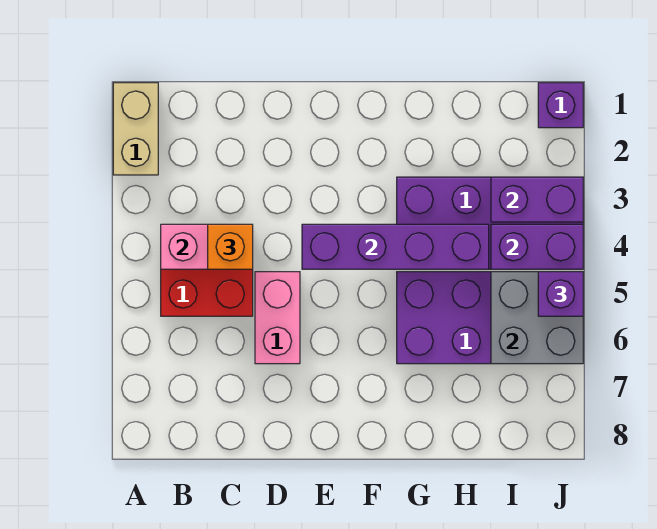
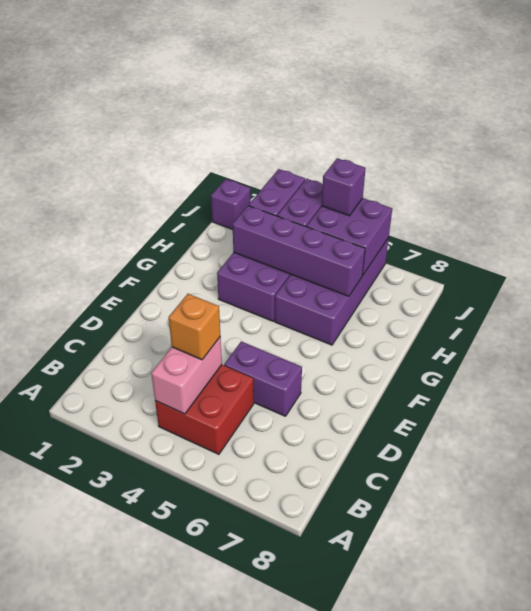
tan brick A1:A2 level 1 -> none
pink brick D5:D6 level 1 -> purple brick D5:D6 level 1
purple brick E4:H4 level 2 -> purple brick H3:H6 level 2
grey brick I5:J6 level 2 -> purple brick I5:J6 level 2

